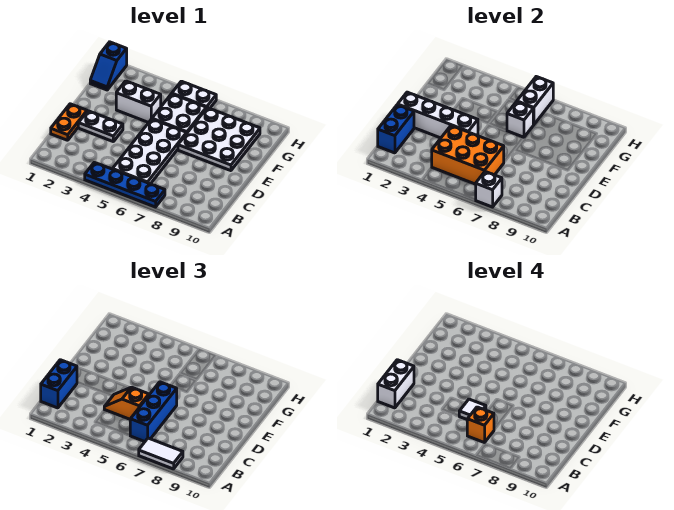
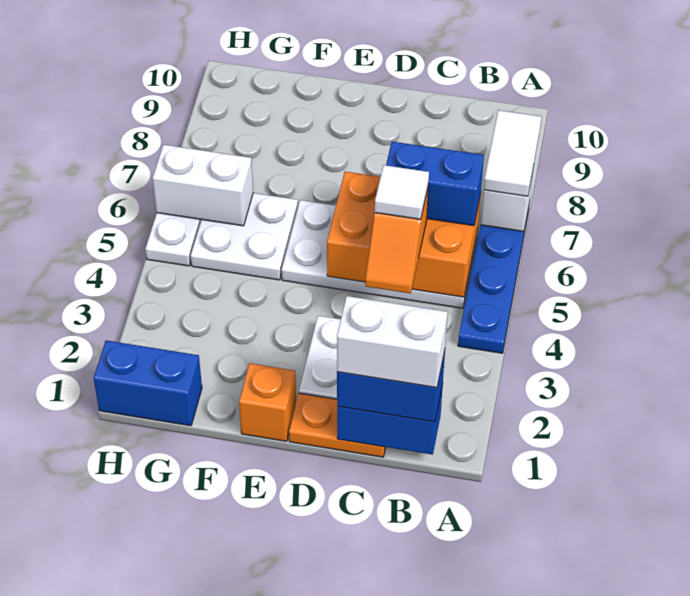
orange brick B4:C6 level 2 -> orange brick B5:D6 level 2
blue brick B6:D6 level 3 -> blue brick B6:C6 level 3
orange brick B6 level 4 -> orange brick E1 level 1
white brick D1:D4 level 2 -> none
white plate E7:G9 level 1 -> none
white brick F3:F4 level 1 -> none
white brick F6 level 2 -> none
blue slope G1:H1 level 1 top H -> blue brick G1:H1 level 1

